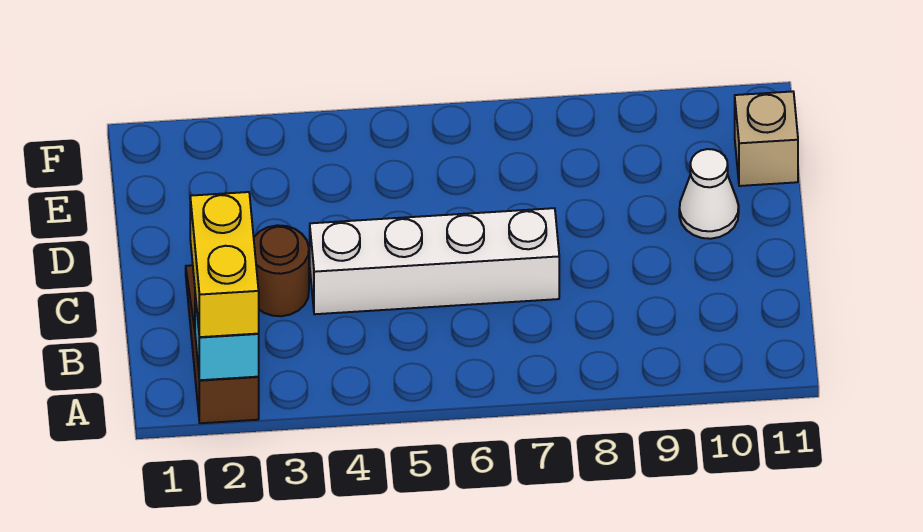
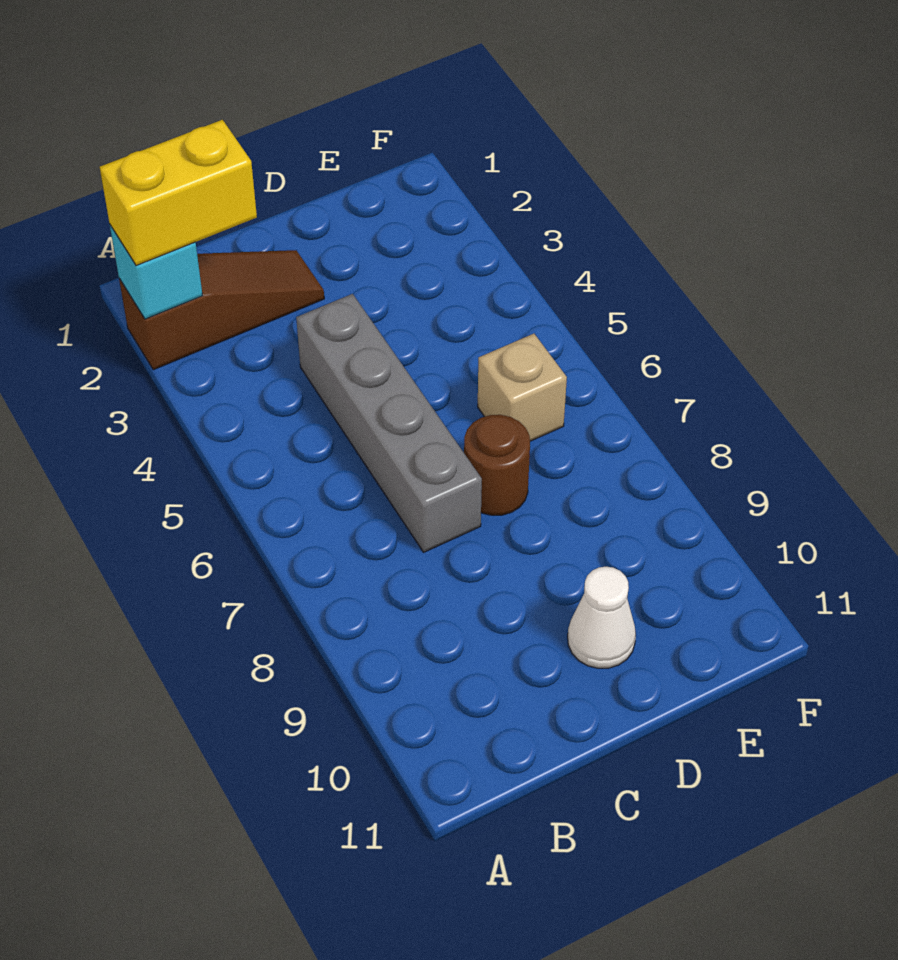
brown round brick C3 level 1 -> brown round brick D7 level 1
white brick C4:C7 level 1 -> grey brick C4:C7 level 1
tan brick E11 level 1 -> tan brick E6 level 1

